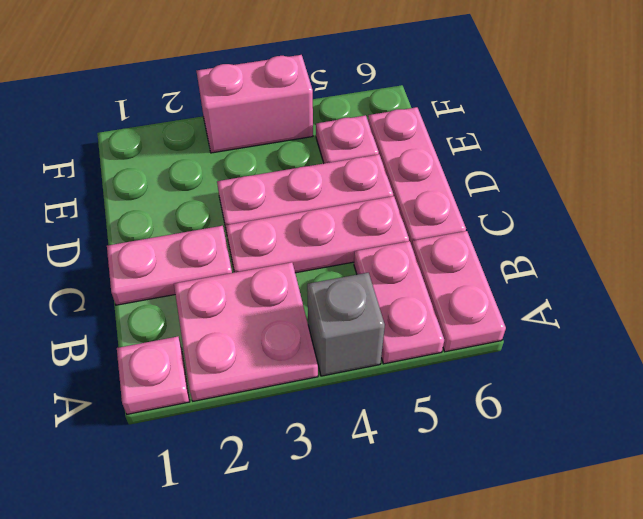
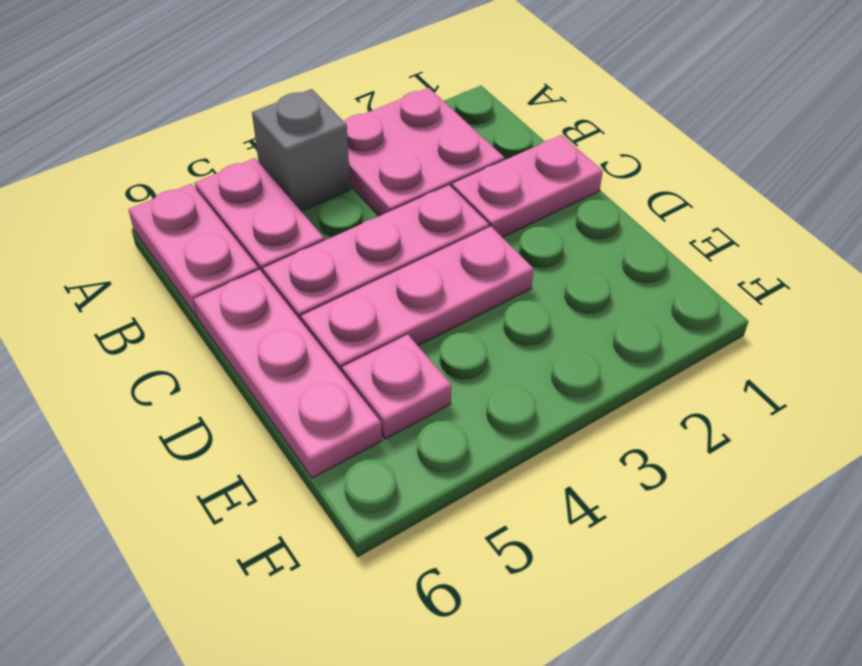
pink plate A1 level 1 -> none
pink brick F3:F4 level 1 -> none

